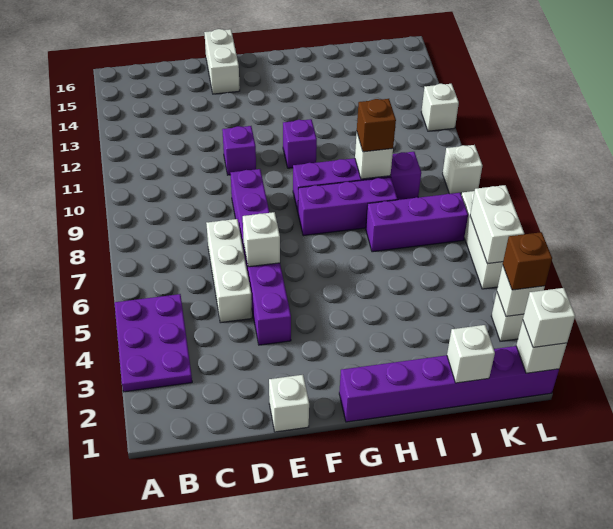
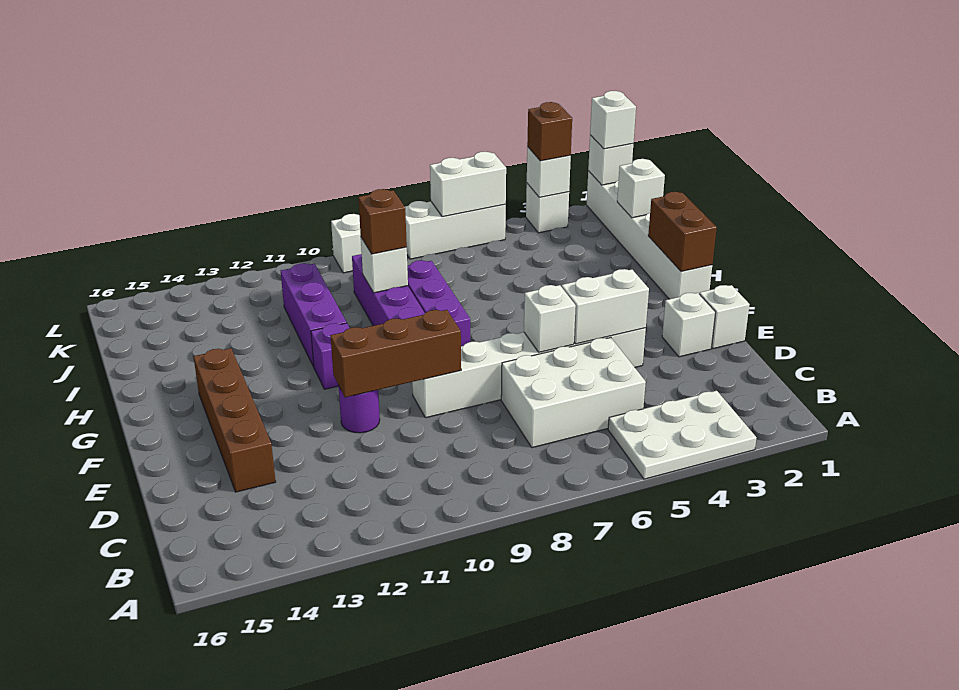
purple plate A3:B5 level 1 -> white plate A3:B5 level 1
white brick D5:D7 level 1 -> white brick C5:D7 level 1
none -> brown brick D14:G14 level 1
purple brick E4:E9 level 1 -> white brick E4:E9 level 1
none -> brown brick E9:E11 level 2
purple brick E11 level 1 -> purple round brick E11 level 1
white brick E15:E16 level 1 -> white brick E4:E5 level 2
purple brick G1:L1 level 1 -> white brick G1:L1 level 1
none -> brown brick G1:H1 level 2
purple brick I7:K7 level 1 -> purple brick H11:J11 level 1
white brick L12 level 1 -> white brick E2 level 1

